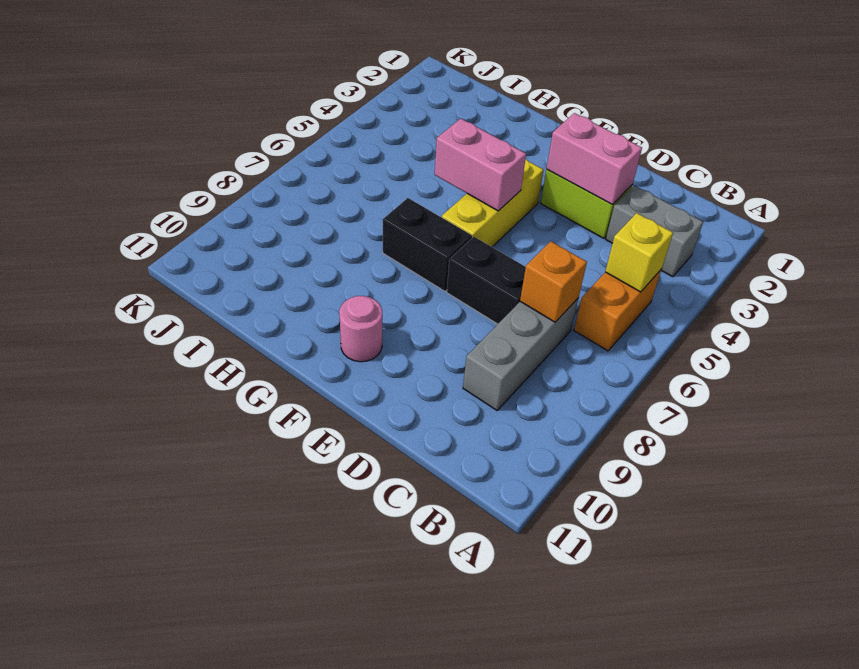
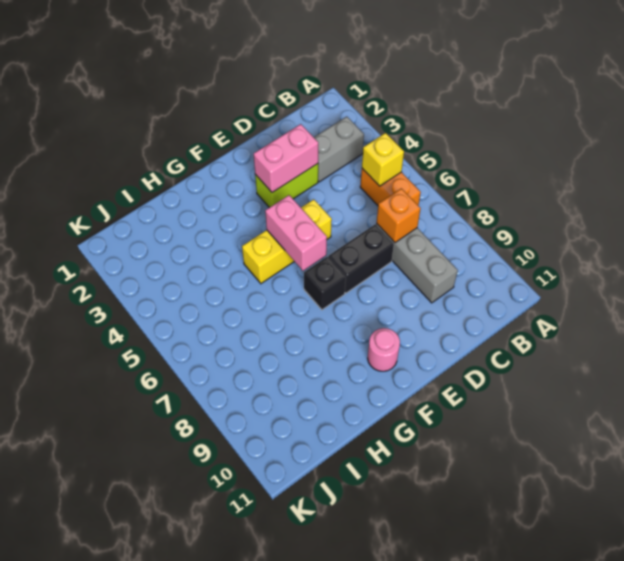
yellow brick F4:F6 level 1 -> yellow brick E5:G5 level 1
pink brick F5:G5 level 2 -> pink brick F5:F6 level 2
black brick F7:G7 level 1 -> black brick F7 level 1

